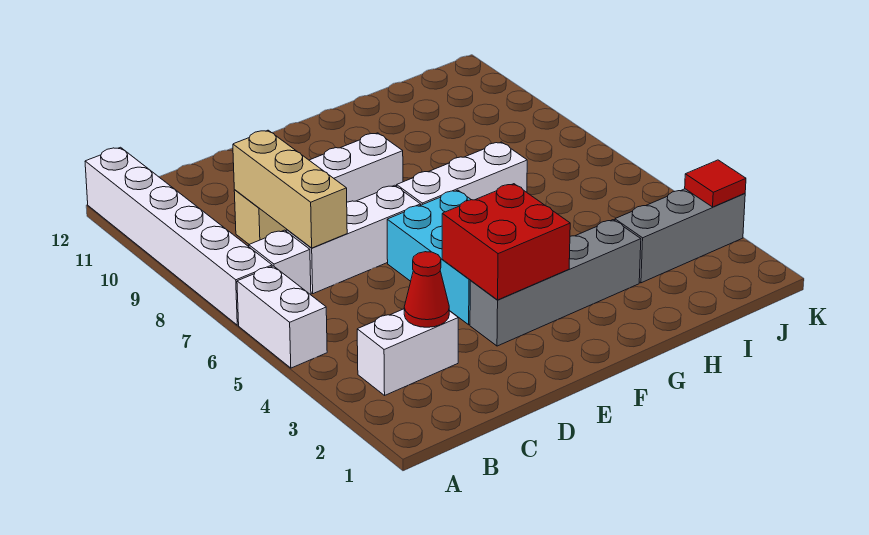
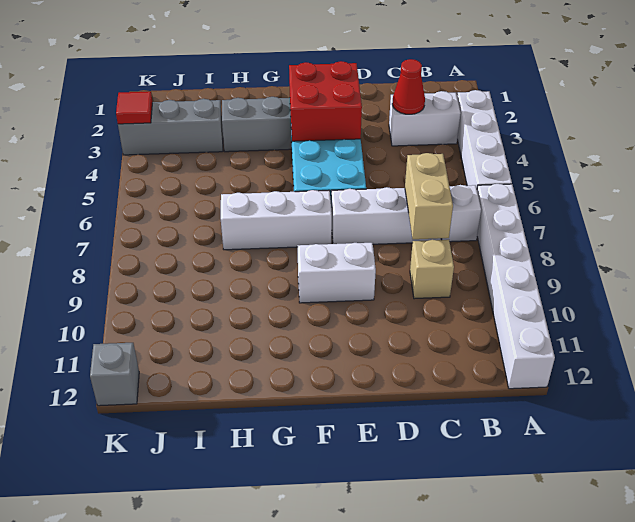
white brick A5:A6 level 1 -> white brick A3:A6 level 1
tan brick C7:C9 level 2 -> tan brick C7:C8 level 2
none -> grey brick K12 level 1

